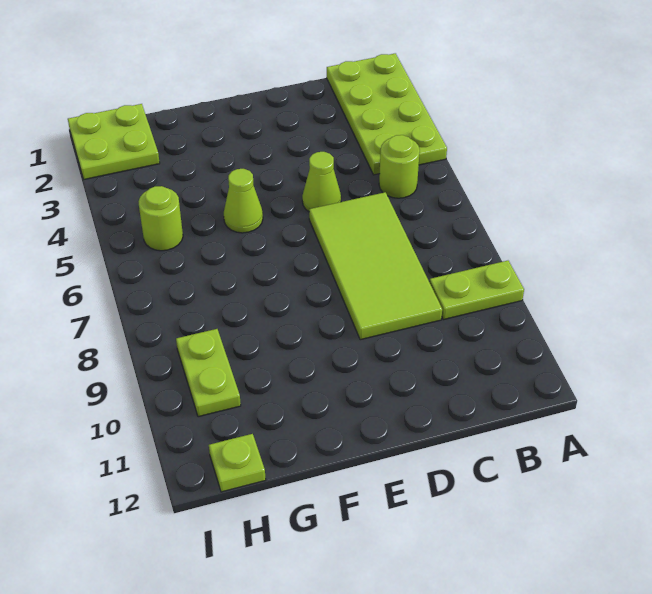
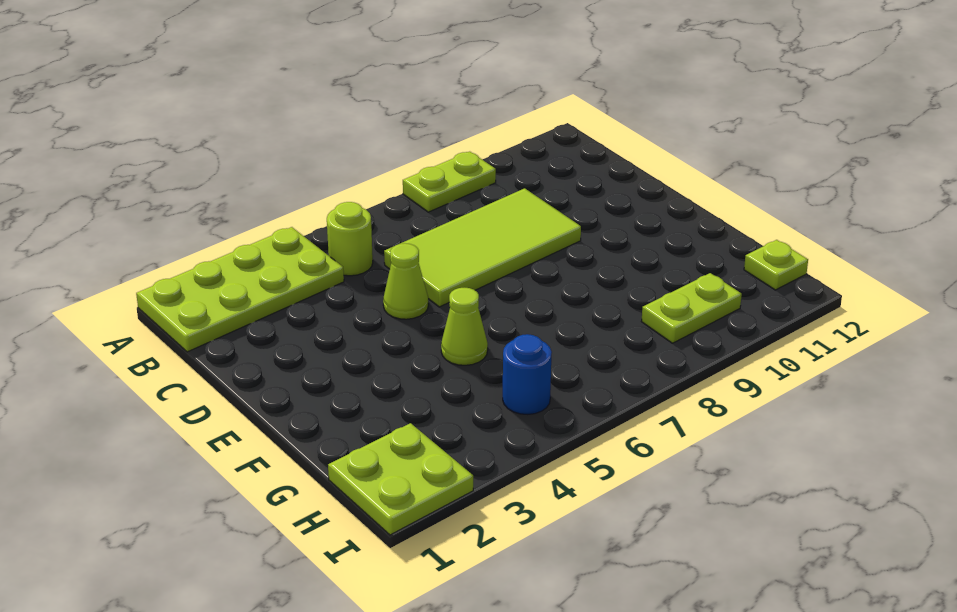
lime plate A9:B9 level 1 -> lime plate A8:A9 level 1
lime round brick H5 level 1 -> blue round brick H5 level 1

